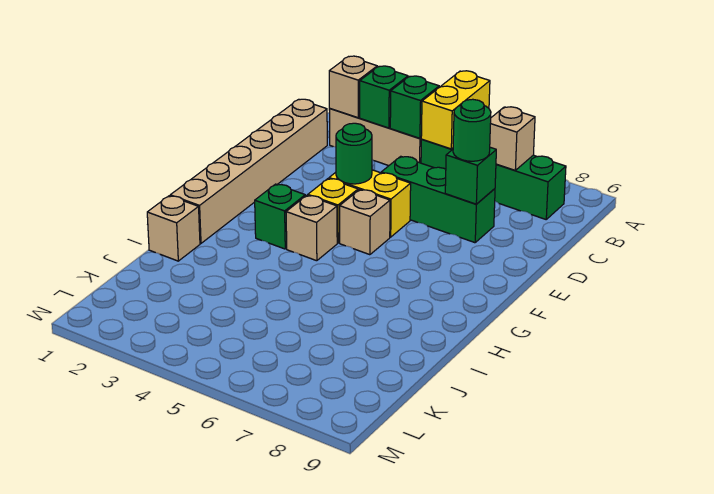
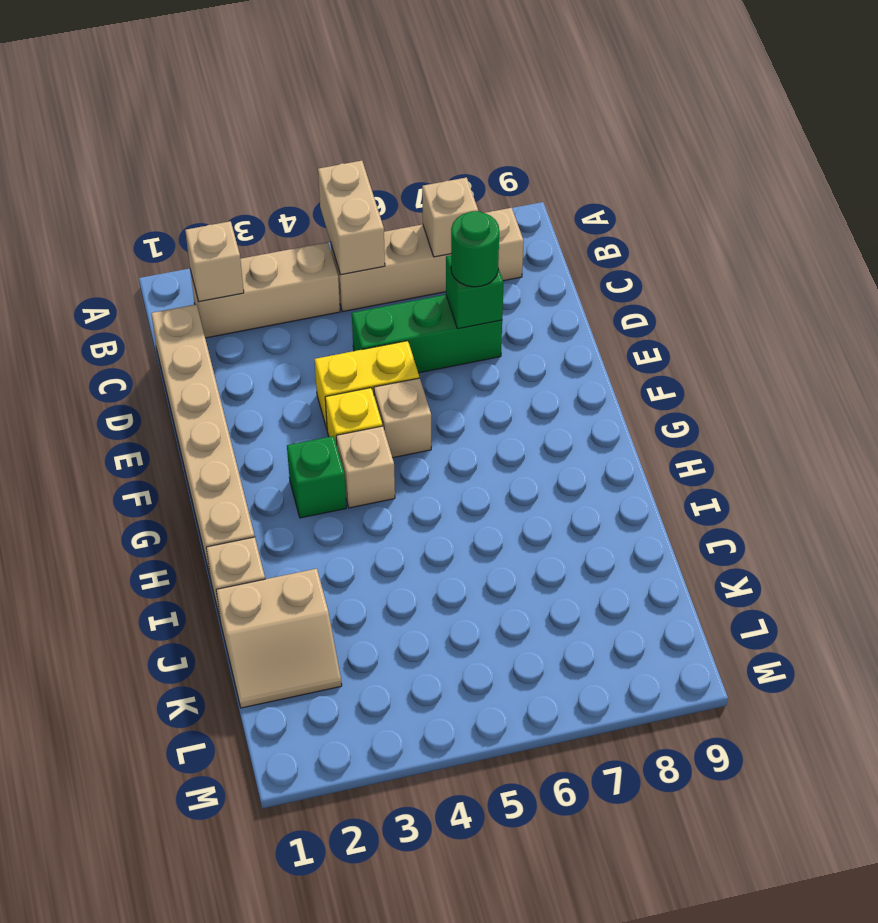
yellow brick A5:B5 level 2 -> tan brick A5:B5 level 2
green brick B3 level 2 -> none
green brick B4 level 2 -> none
green brick B5:B8 level 1 -> tan brick B5:B8 level 1
green round brick E4 level 2 -> none
none -> tan slope J1:K2 level 1 top J

